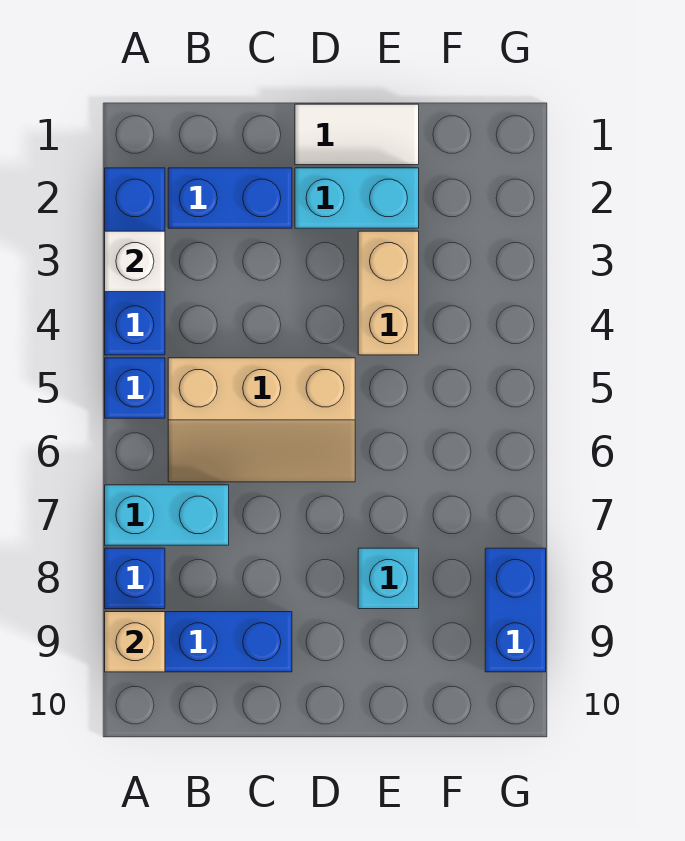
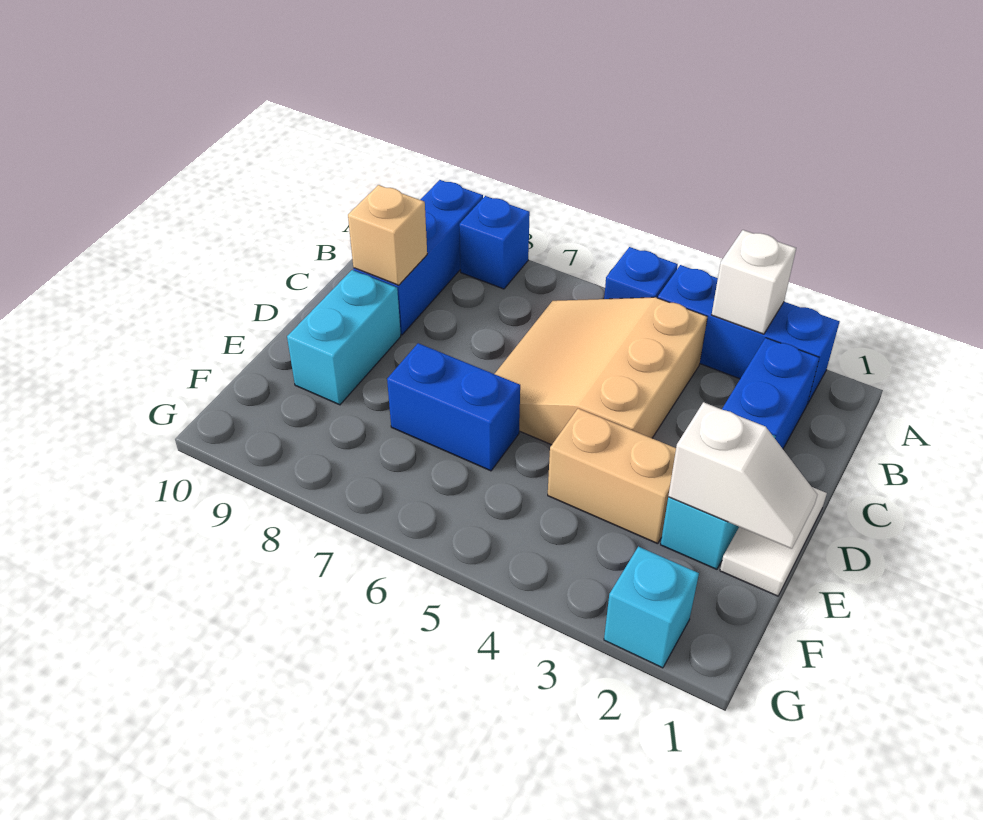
cyan brick A7:B7 level 1 -> cyan brick D9:E9 level 1
tan brick A9 level 2 -> tan brick C9 level 2
tan slope B5:D6 level 1 top 5 -> tan slope B4:D6 level 1 top 4
none -> white slope E1:E2 level 2 top 2
cyan brick E8 level 1 -> cyan brick G2 level 1
blue brick G8:G9 level 1 -> blue brick E6:E7 level 1

